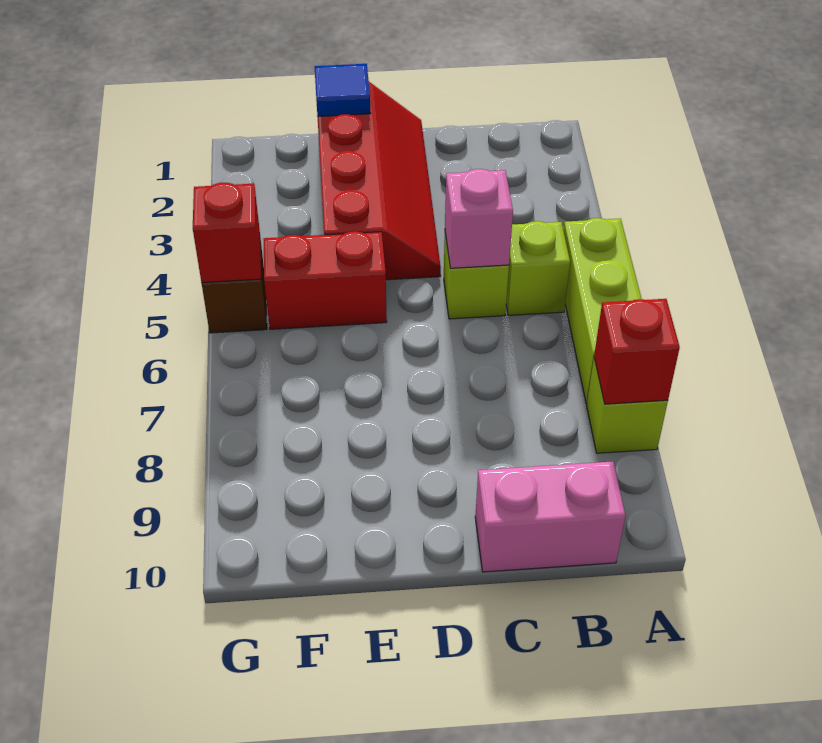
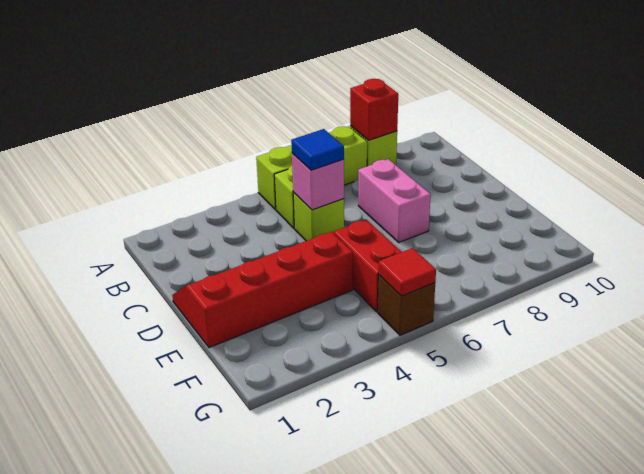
pink brick B10:C10 level 1 -> pink brick C7:D7 level 1
blue tile E1 level 2 -> blue tile C5 level 3
red brick G5 level 2 -> red tile G5 level 2

